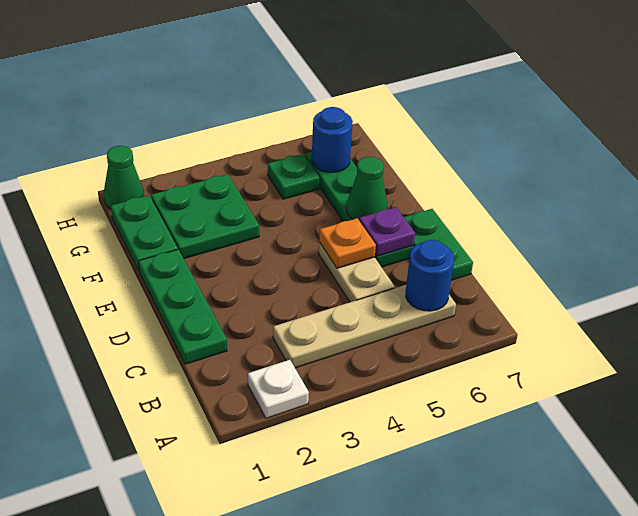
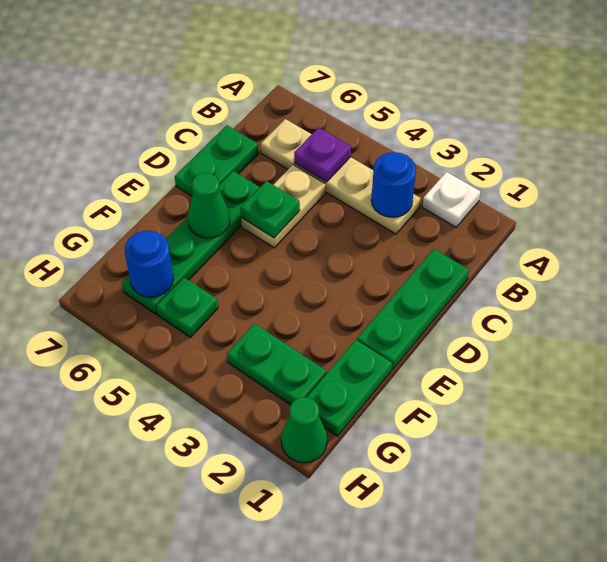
blue round brick B6 level 2 -> blue round brick B3 level 2
orange plate D5 level 2 -> green plate D5 level 2
purple plate D6 level 2 -> purple plate B5 level 2
green plate F2:G3 level 1 -> green plate G2:G3 level 1

